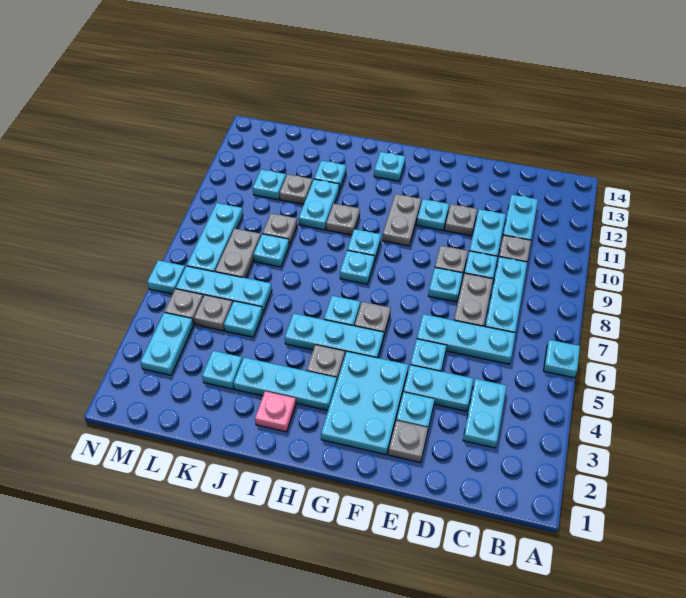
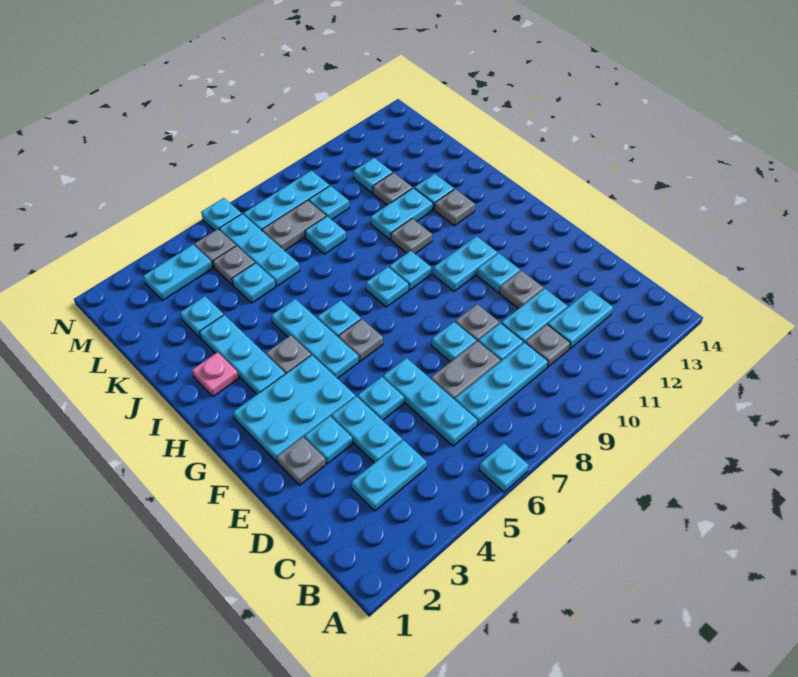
grey plate G10:G11 level 1 -> cyan plate G10:G11 level 1
cyan plate H13 level 1 -> cyan plate L9 level 1
grey plate K9 level 1 -> grey plate I12 level 1

